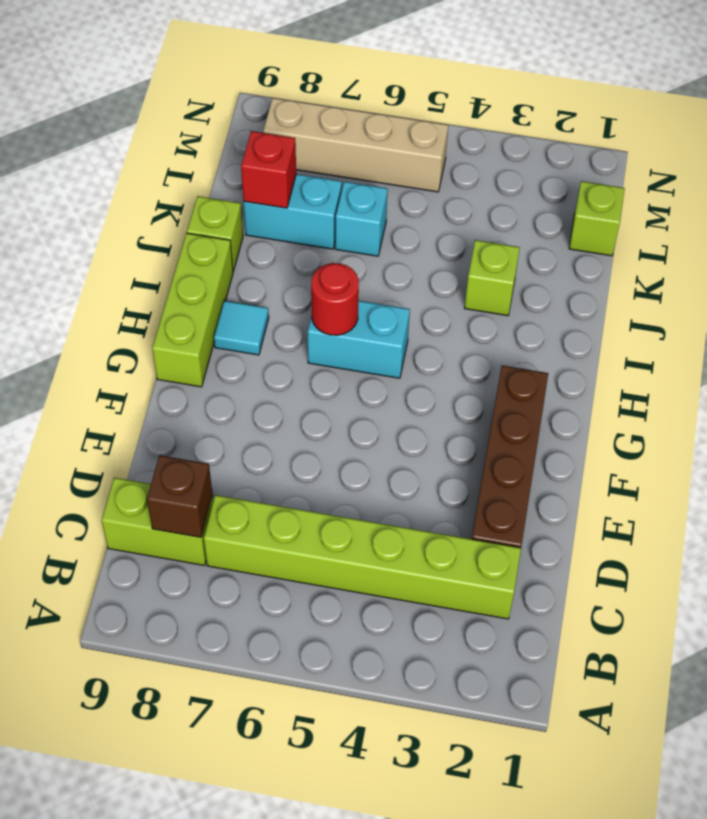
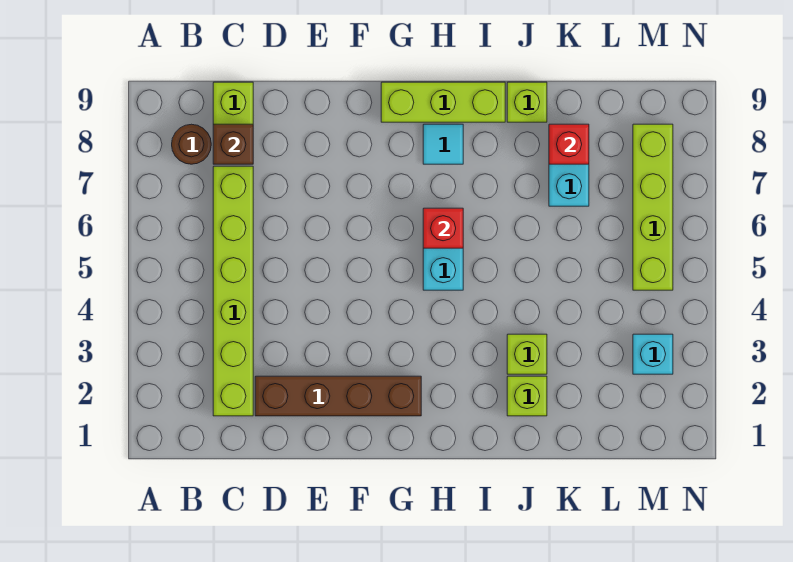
none -> brown round brick B8 level 1
red round brick H6 level 2 -> red brick H6 level 2
cyan brick K6 level 1 -> cyan brick M3 level 1
lime brick L1 level 1 -> lime brick J2 level 1
tan brick M5:M8 level 1 -> lime brick M5:M8 level 1

